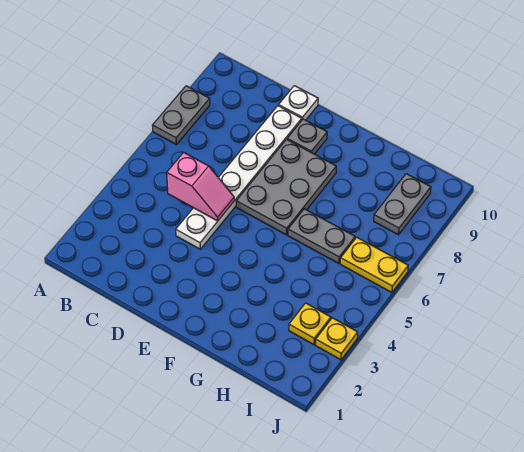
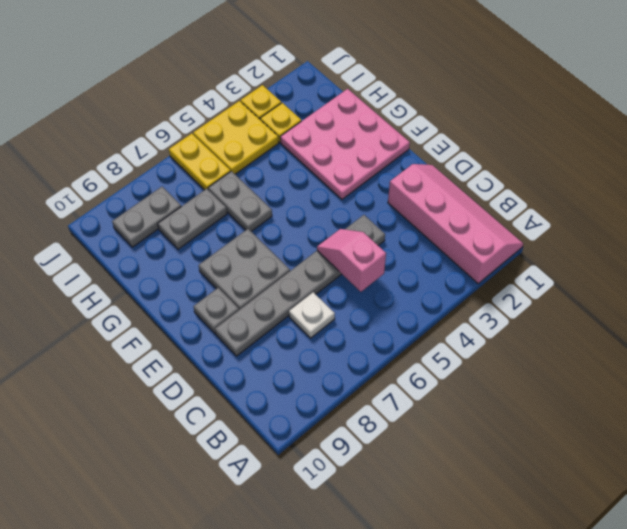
none -> pink slope A1:D2 level 1 top 2
grey plate A7:A8 level 1 -> grey plate H7:H8 level 1
white plate D4:D9 level 1 -> grey plate D4:D9 level 1
white plate D10 level 1 -> white plate C7 level 1
grey plate E6:F8 level 1 -> grey plate E7:F8 level 1
none -> pink plate F1:H3 level 1
none -> yellow plate I4:J5 level 1

